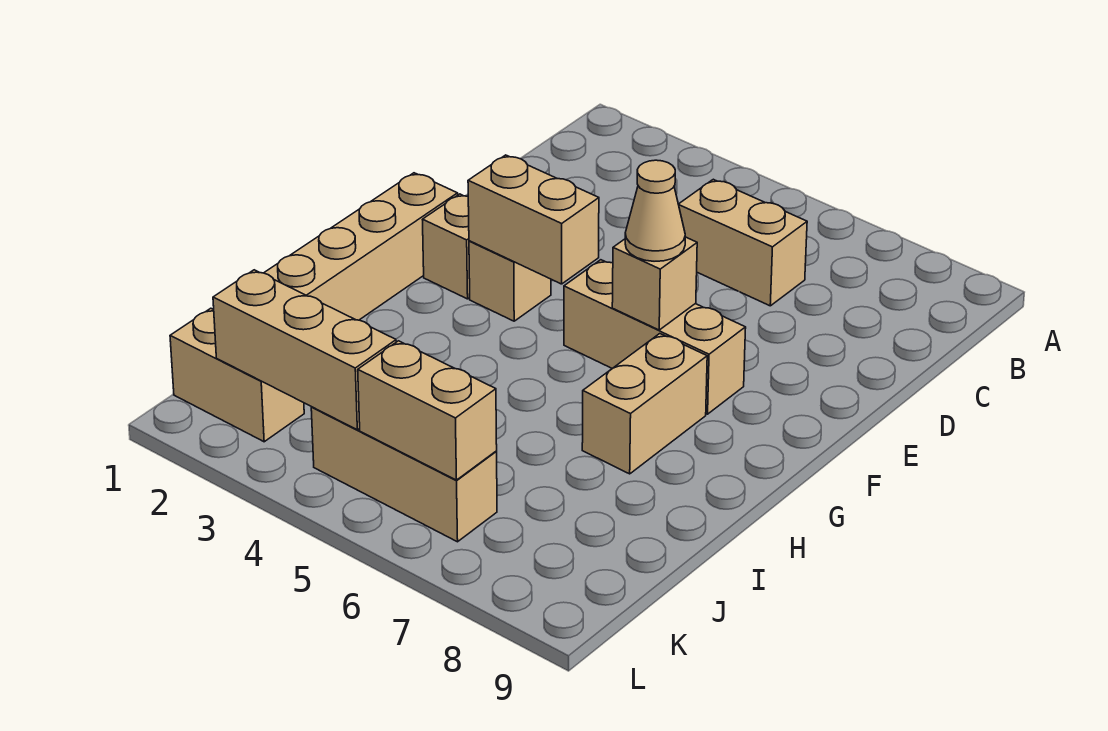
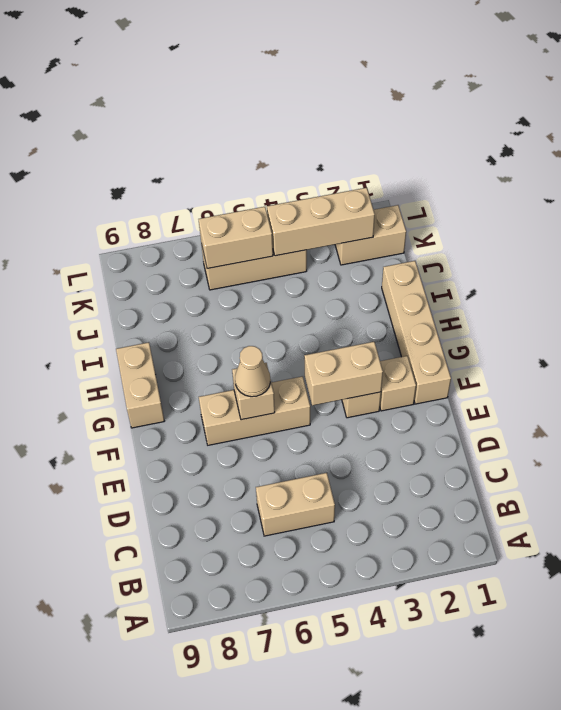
tan brick G7:H7 level 1 -> tan brick G9:H9 level 1

